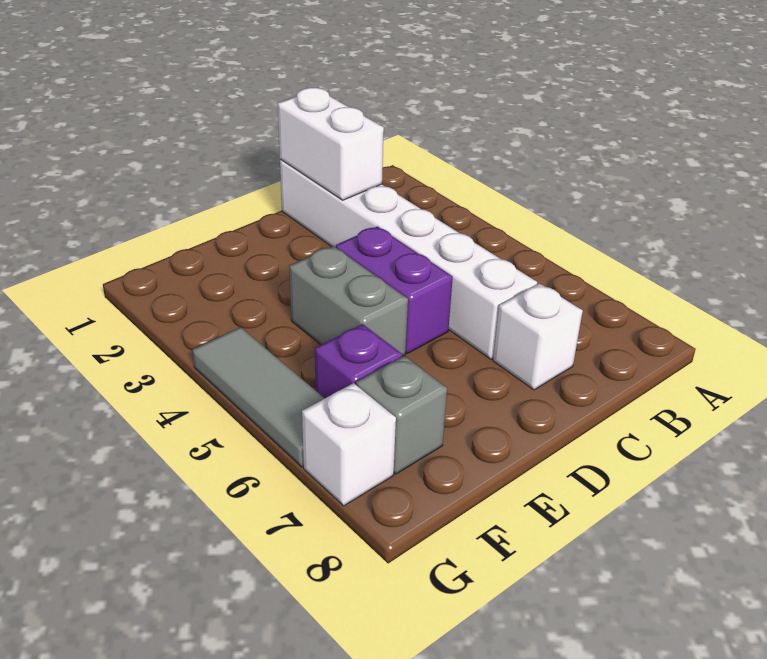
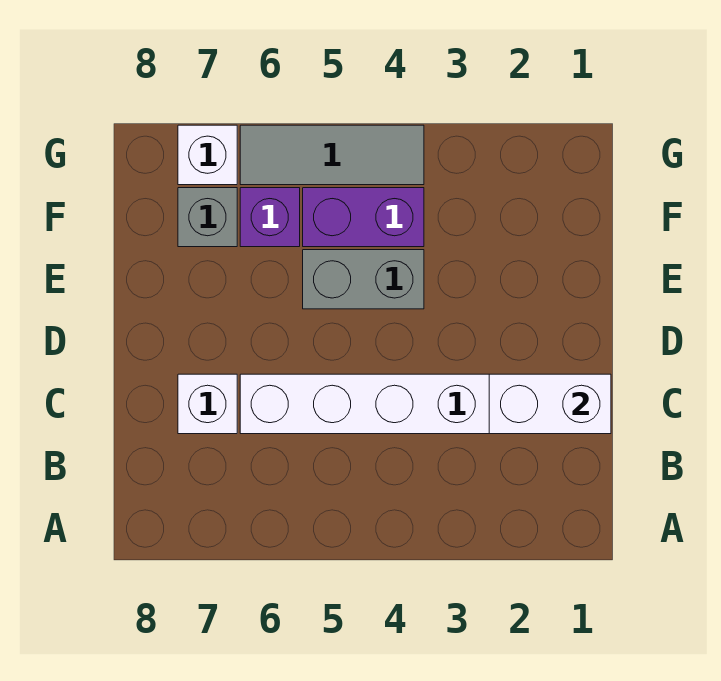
purple brick D4:D5 level 1 -> purple brick F4:F5 level 1

